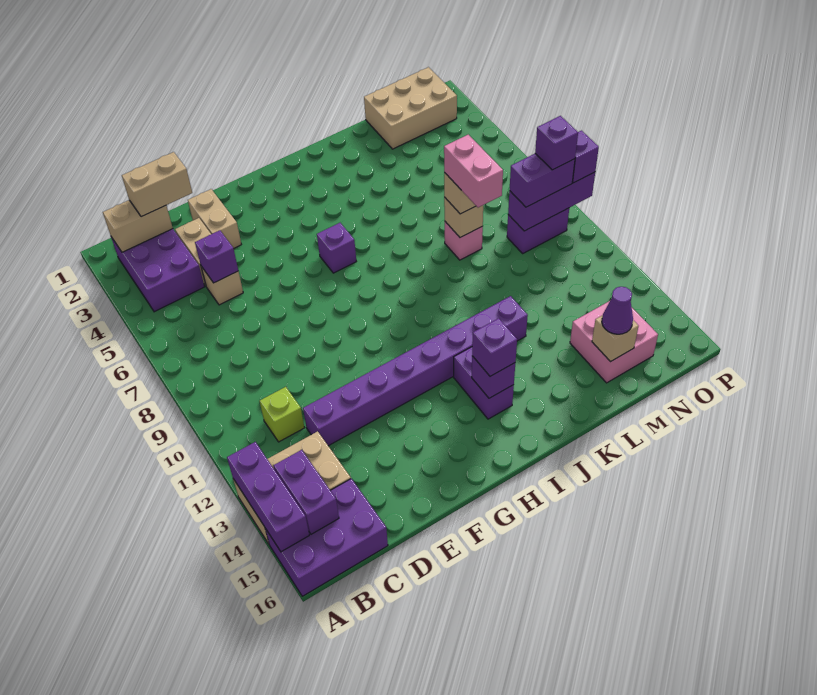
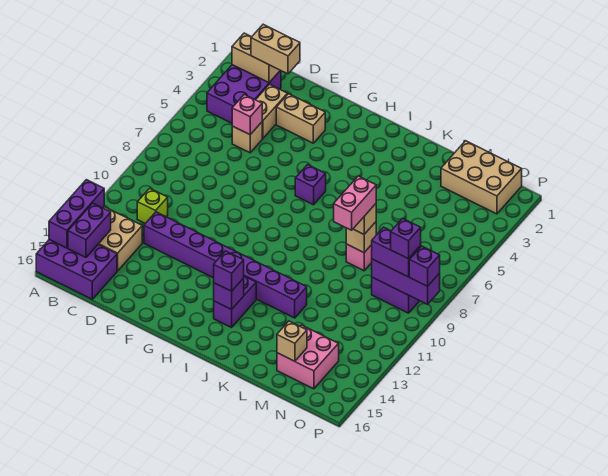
purple brick D5 level 2 -> pink brick D5 level 2
tan brick E2:E3 level 1 -> tan brick E3:F3 level 1
purple cone M15 level 3 -> none

